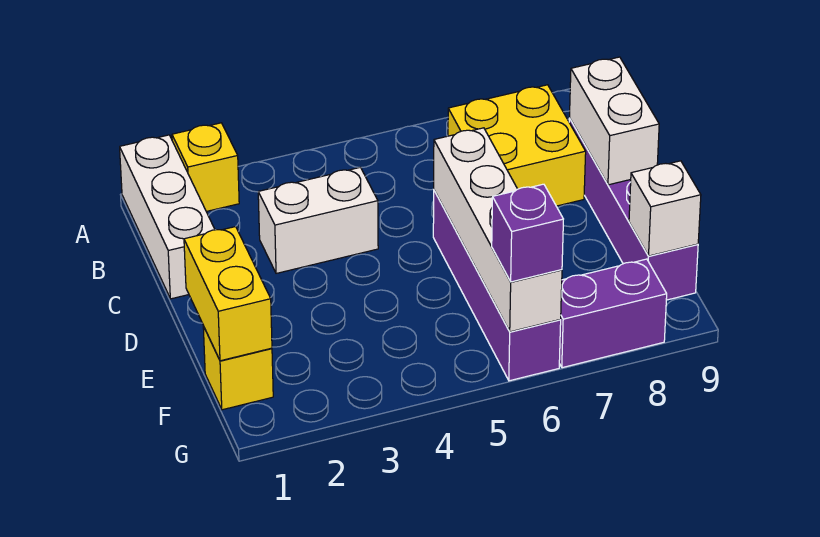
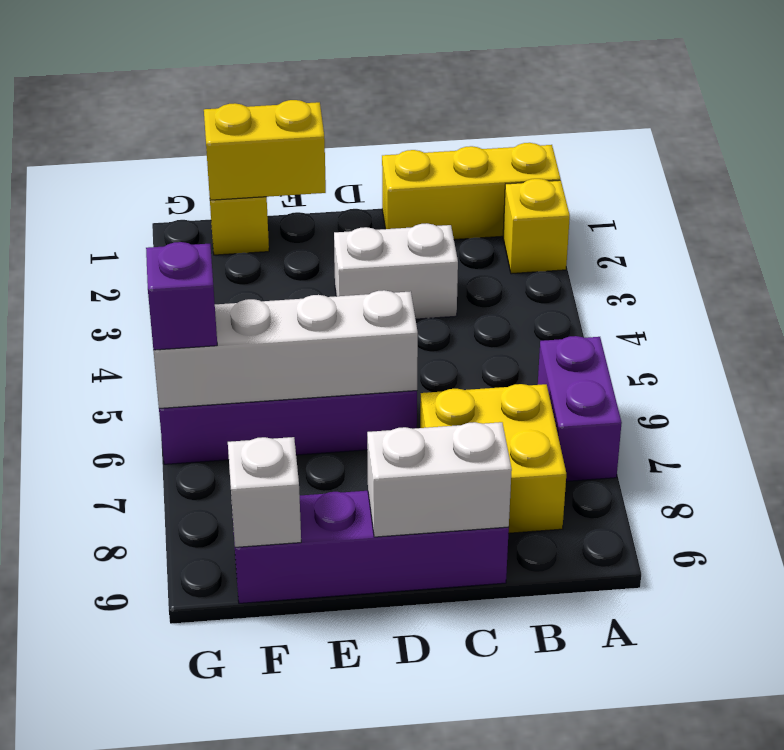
white brick A1:C1 level 1 -> yellow brick A1:C1 level 1
white brick C3:C4 level 1 -> white brick C3:D3 level 1
purple brick G7:G8 level 1 -> purple brick A6:A7 level 1

